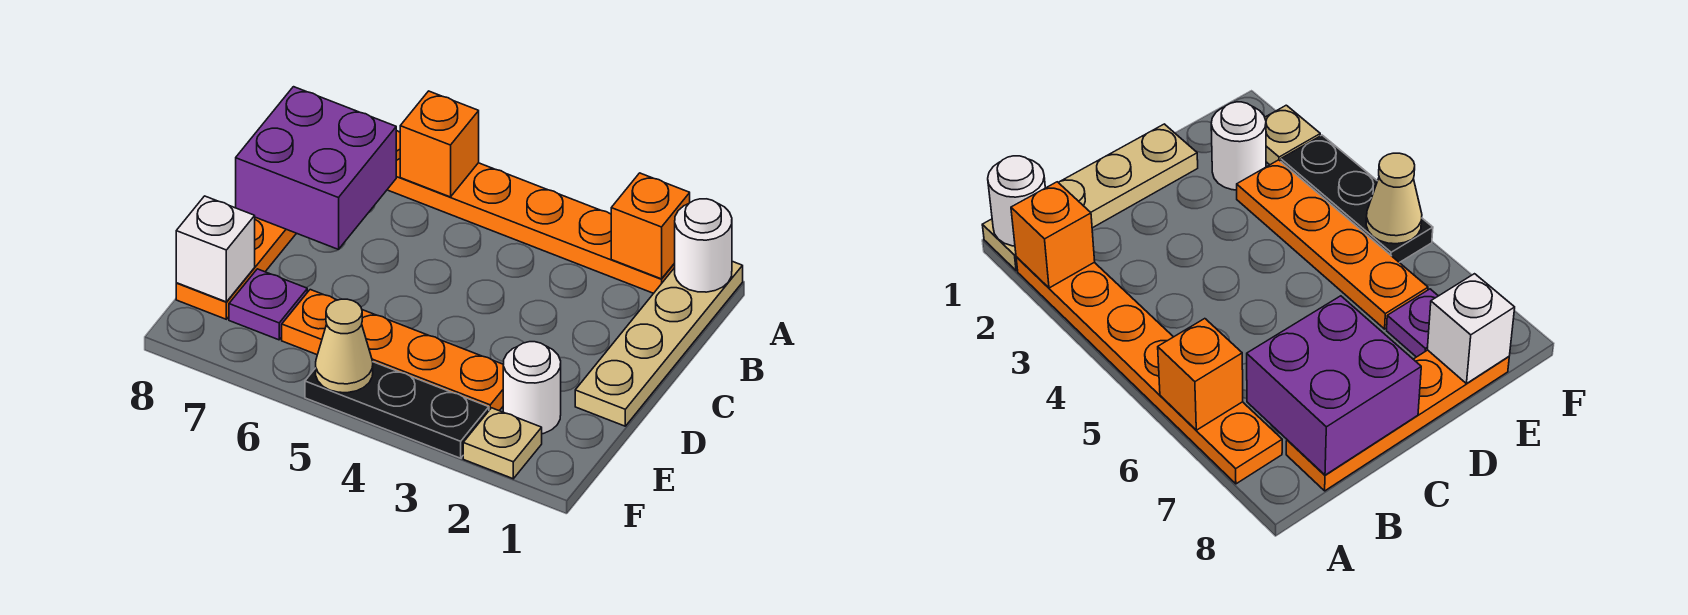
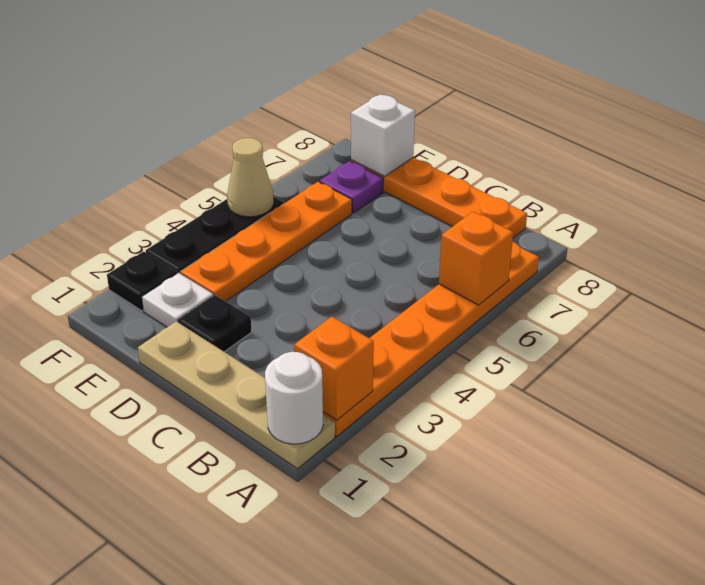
purple brick B7:C8 level 2 -> none
none -> black plate D2 level 1
white round brick E2 level 1 -> white plate E2 level 1
tan plate F2 level 1 -> black plate F2 level 1

